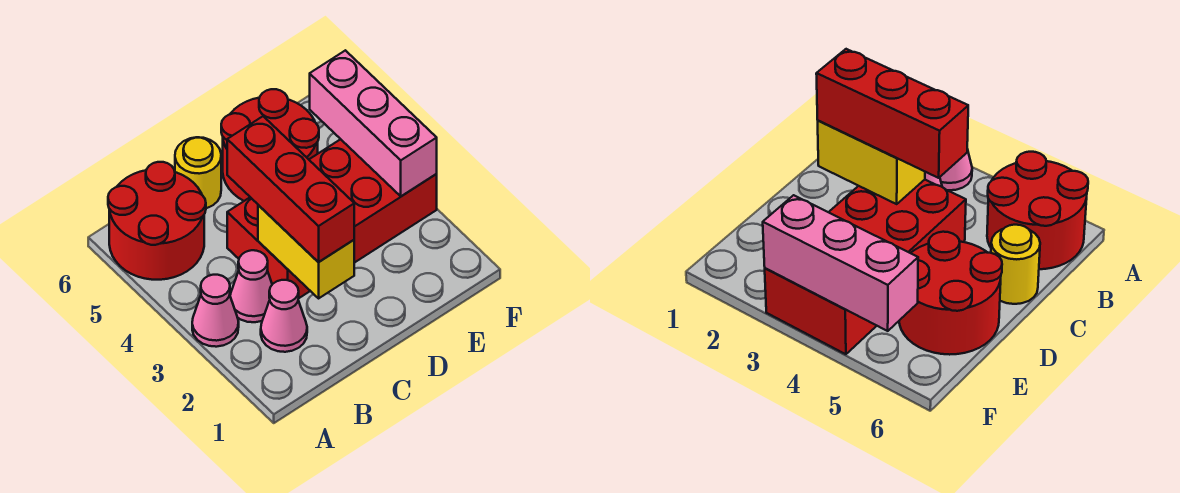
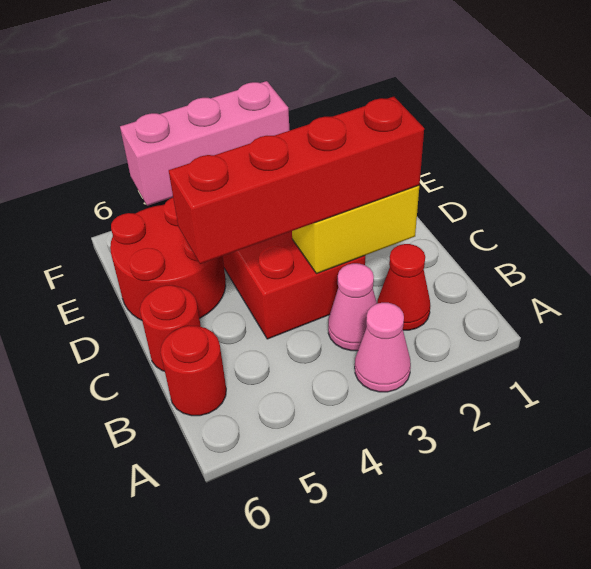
red round brick A5:B6 level 1 -> red round brick B6 level 1
pink cone B2 level 1 -> red cone B2 level 1
red brick C2:C4 level 3 -> red brick C2:C5 level 3
yellow round brick C6 level 1 -> red round brick C6 level 1

